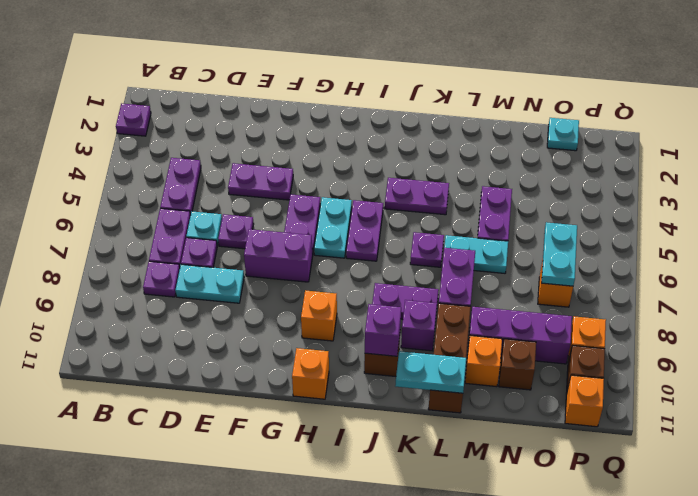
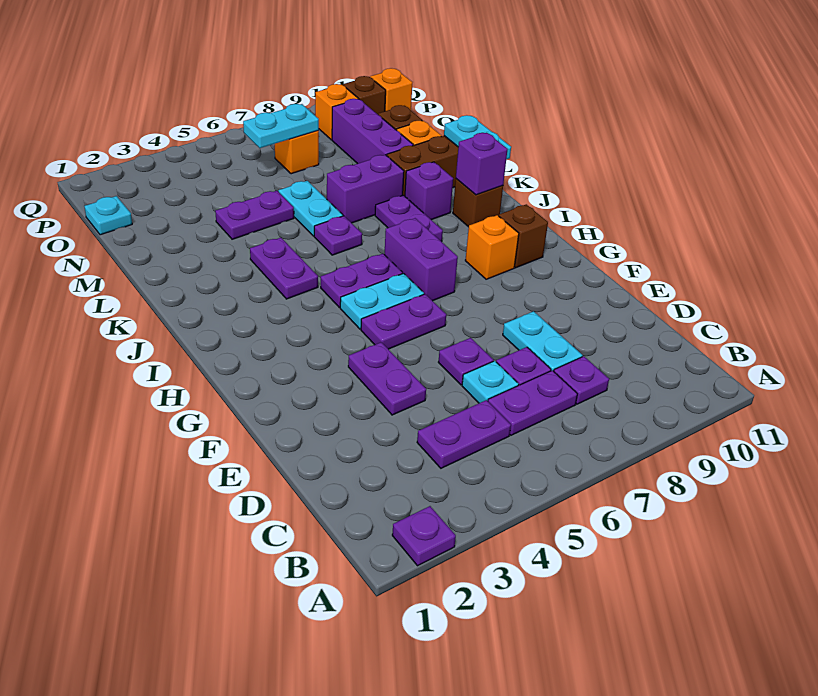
purple brick F7:G7 level 1 -> purple brick H7:I7 level 1
none -> brown brick H10 level 1
orange brick H11 level 1 -> none

